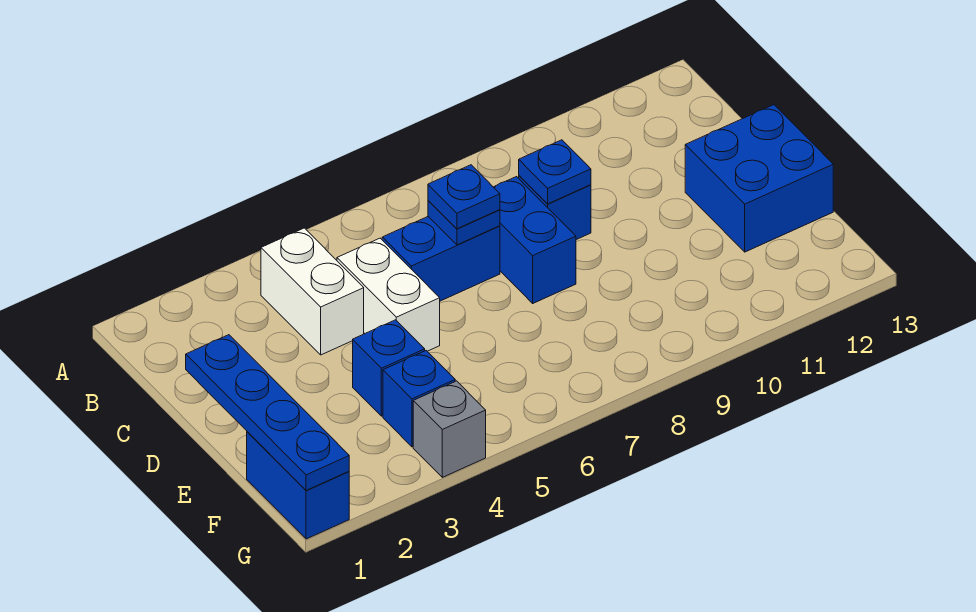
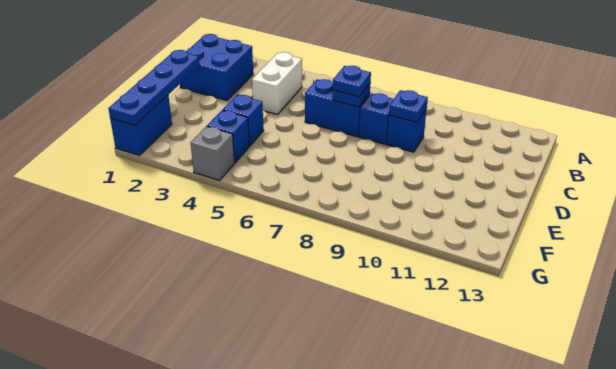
white brick C5:D5 level 1 -> none
blue brick C8:D8 level 1 -> blue brick C8 level 1
blue brick D12:E13 level 1 -> blue brick B1:C2 level 1

